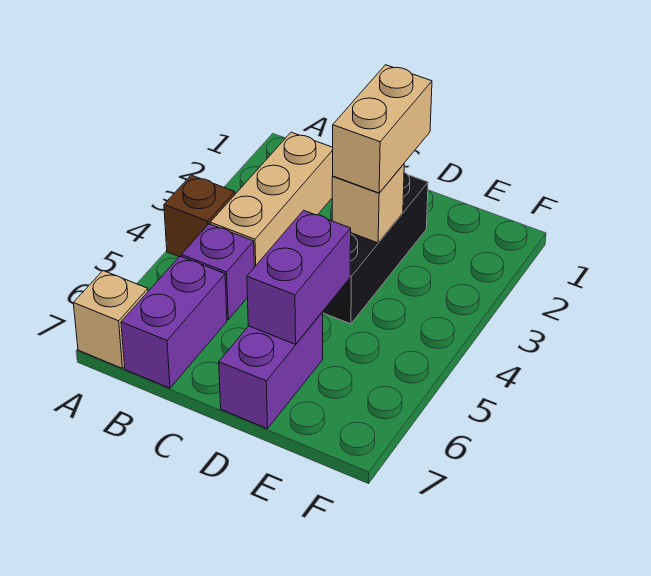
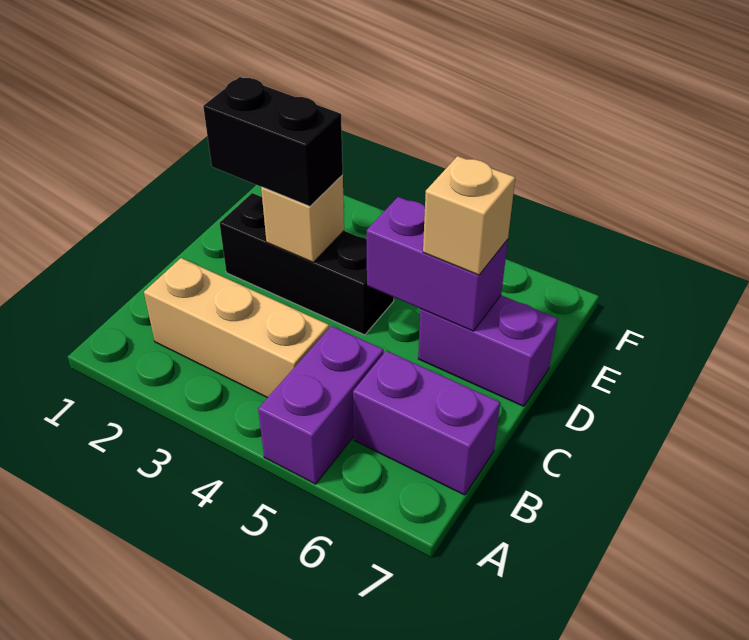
brown brick A4 level 1 -> none
tan brick A7 level 1 -> tan brick D6 level 3
purple brick B5 level 1 -> purple brick A5:B5 level 1
tan brick D2:D3 level 3 -> black brick D2:D3 level 3

